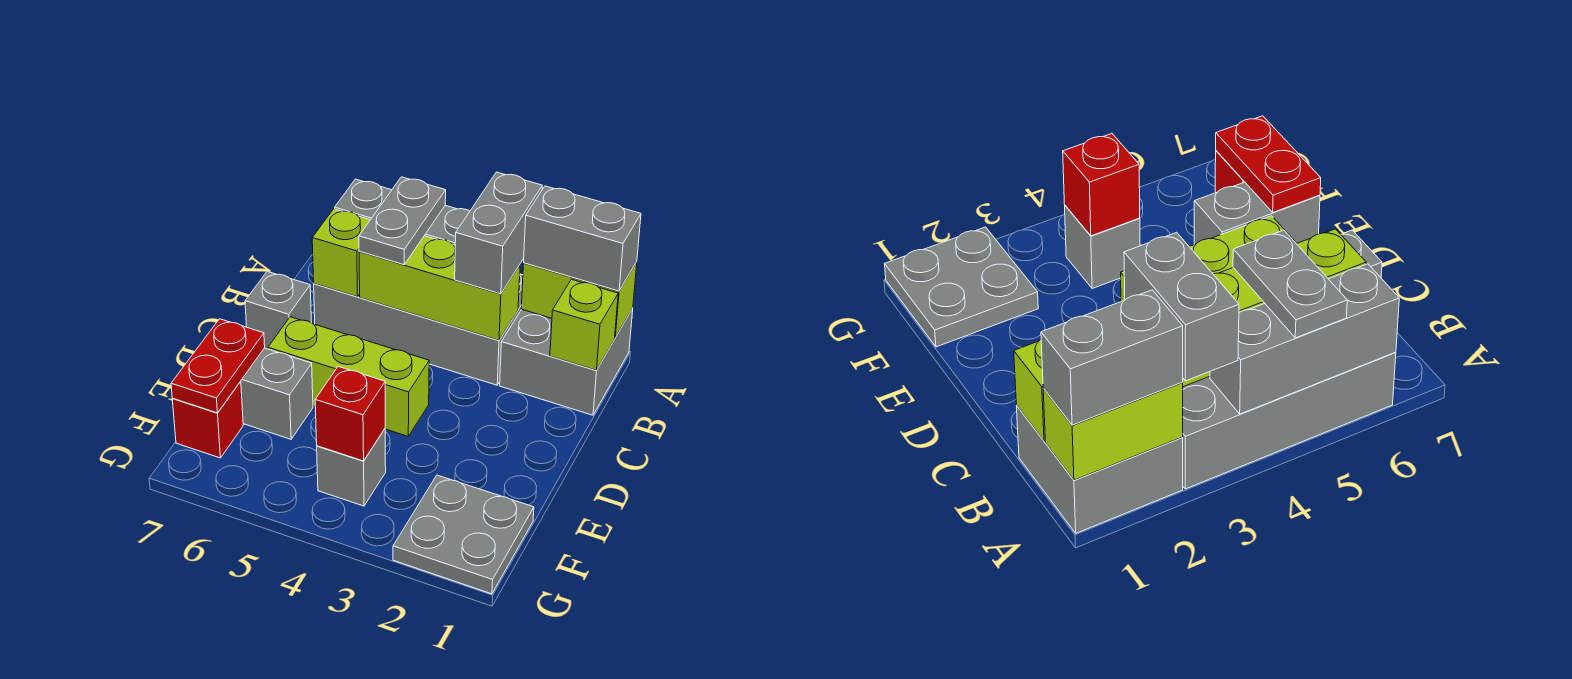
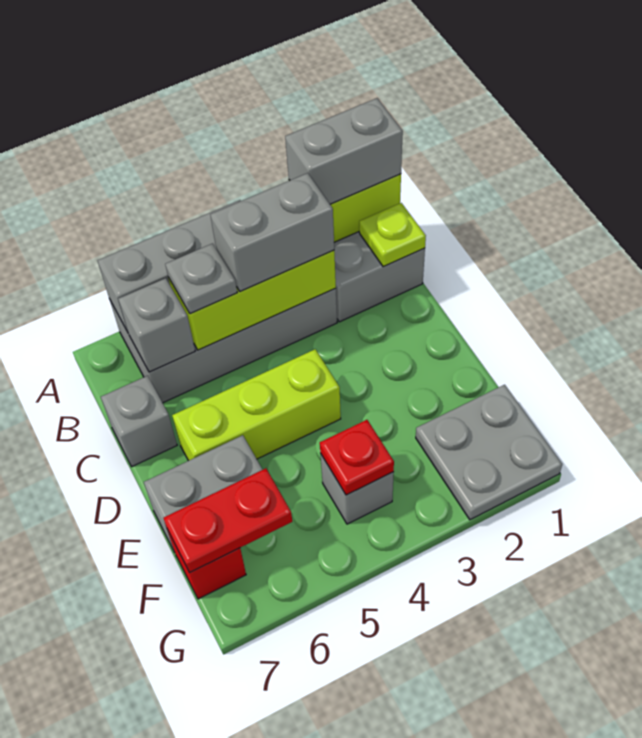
grey brick A3:B3 level 3 -> grey brick B3:B4 level 3
grey plate A5:B5 level 3 -> grey plate B5 level 3
lime brick B1 level 2 -> lime plate B1 level 2
lime brick B6 level 2 -> grey brick B6 level 2
red plate E7:F7 level 2 -> red plate F6:F7 level 2
red brick F4 level 2 -> red plate F4 level 2

